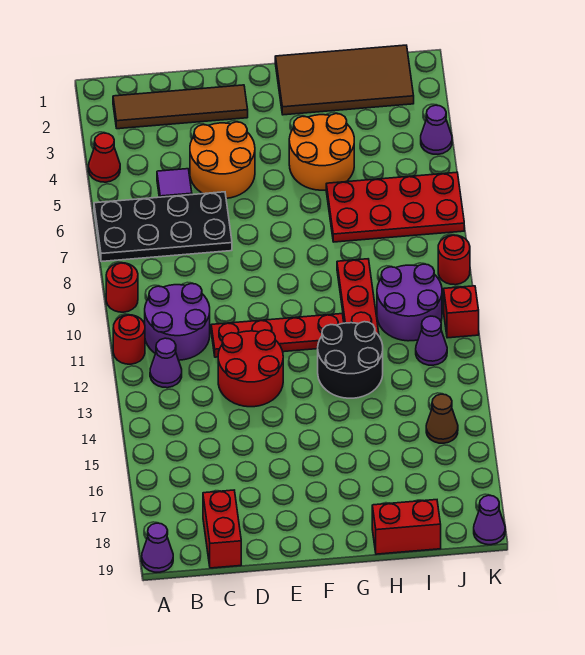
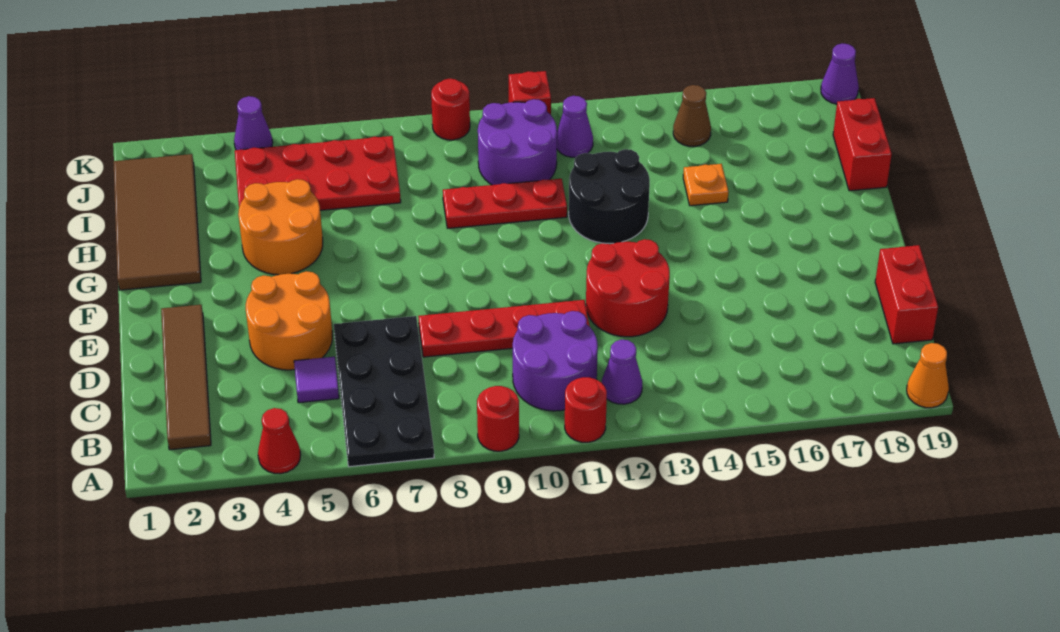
purple cone A19 level 1 -> orange cone A19 level 1
red brick C18:C19 level 1 -> red brick C19:D19 level 1
red plate D11:G11 level 1 -> red plate D8:D11 level 1
red plate H6:K7 level 1 -> red plate I4:J7 level 1
none -> orange plate H15 level 1

